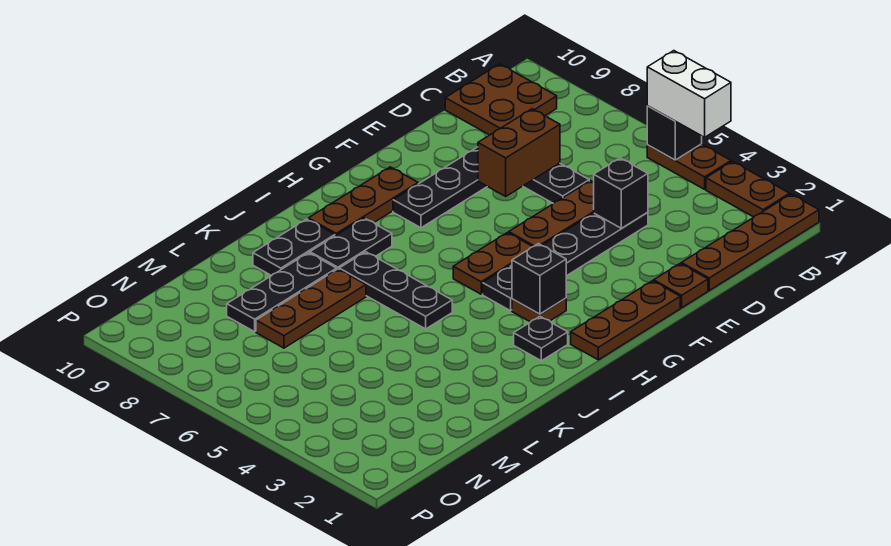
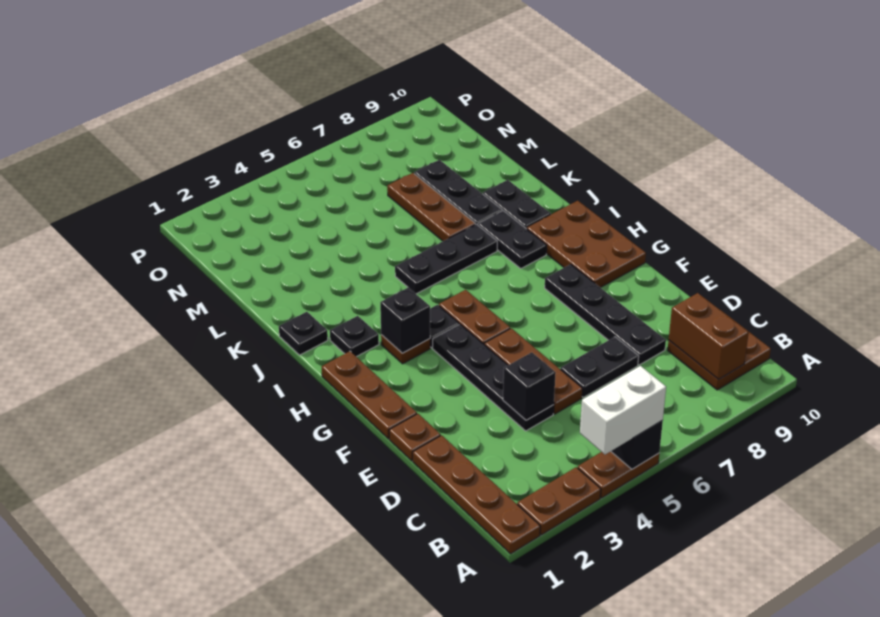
brown brick D7:E7 level 2 -> brown brick B9:C9 level 2
brown plate G9:I9 level 1 -> brown plate G9:I10 level 1
none -> black plate J1 level 1

